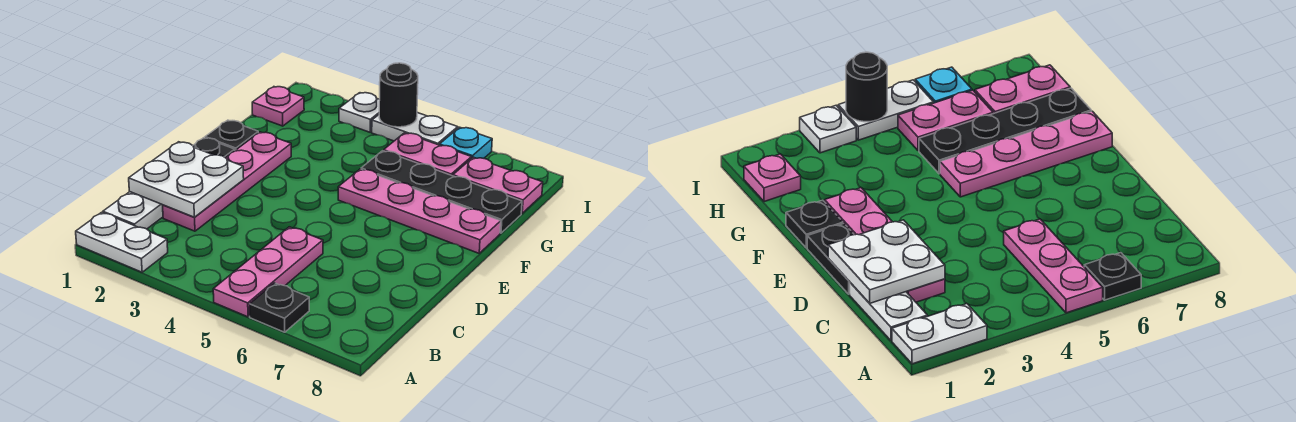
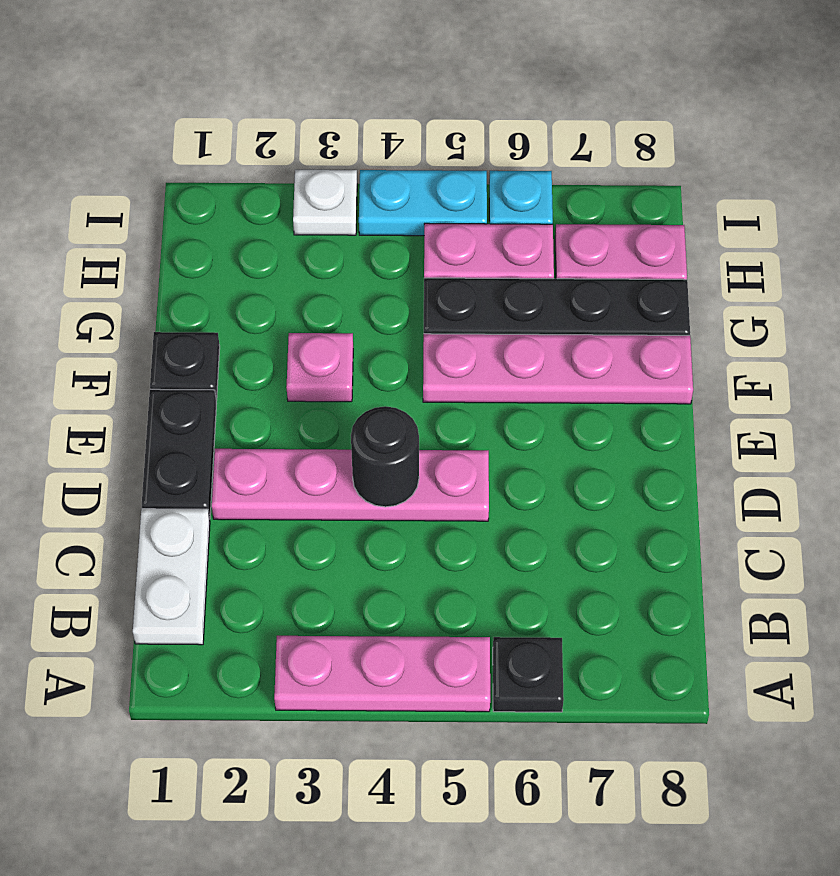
white plate A1:A2 level 1 -> none
pink plate A5:C5 level 1 -> pink plate A3:A5 level 1
white plate C1:D2 level 2 -> none
pink plate C2:F2 level 1 -> pink plate D2:D5 level 1
pink plate H1 level 1 -> pink plate F3 level 1
white plate I4:I5 level 1 -> cyan plate I4:I5 level 1
black round brick I4 level 2 -> black round brick D4 level 2

